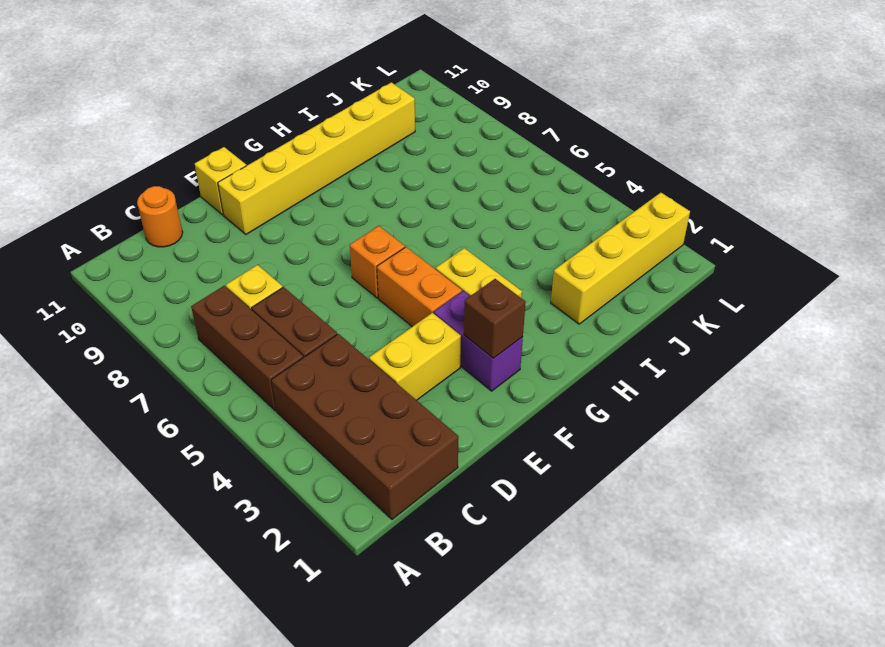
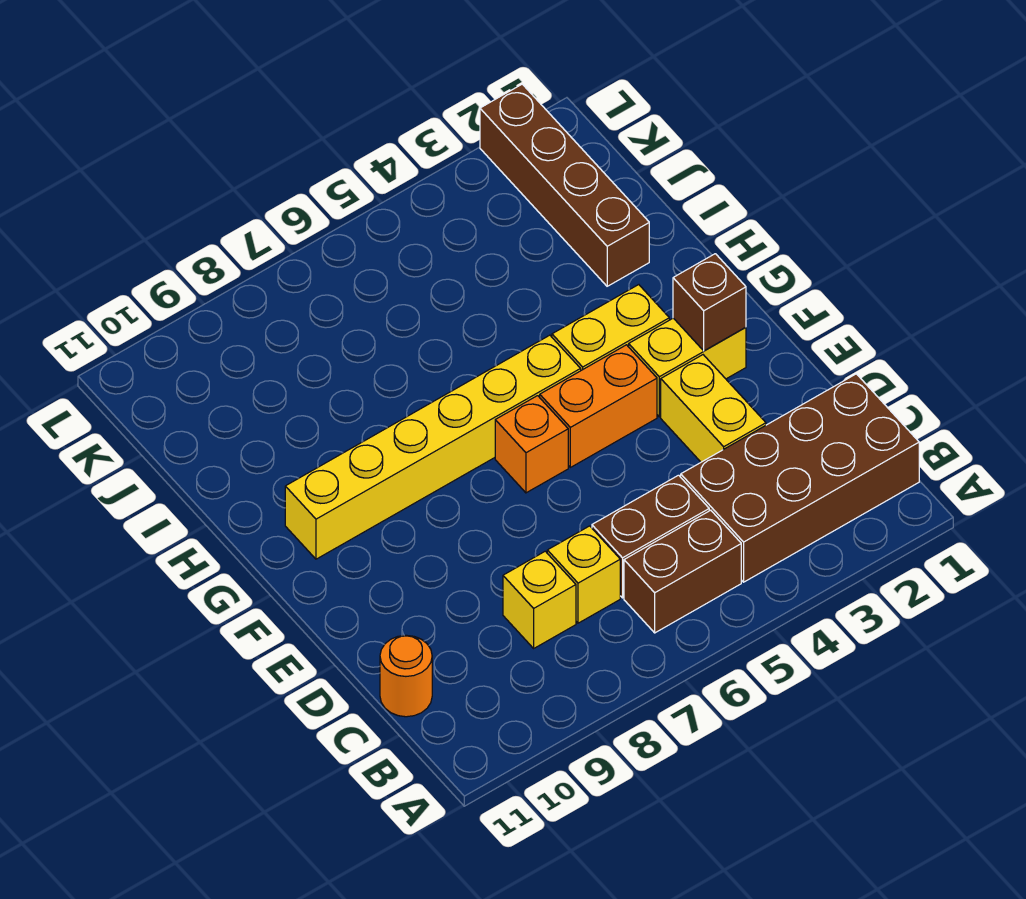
brown brick B5:B7 level 1 -> brown brick B5:B6 level 1
yellow brick E10:J10 level 1 -> yellow brick G5:G10 level 1
yellow brick E11 level 1 -> yellow brick C8 level 1
purple brick F2:F3 level 1 -> yellow brick F2:F3 level 1
yellow brick I2:L2 level 1 -> brown brick I2:L2 level 1

